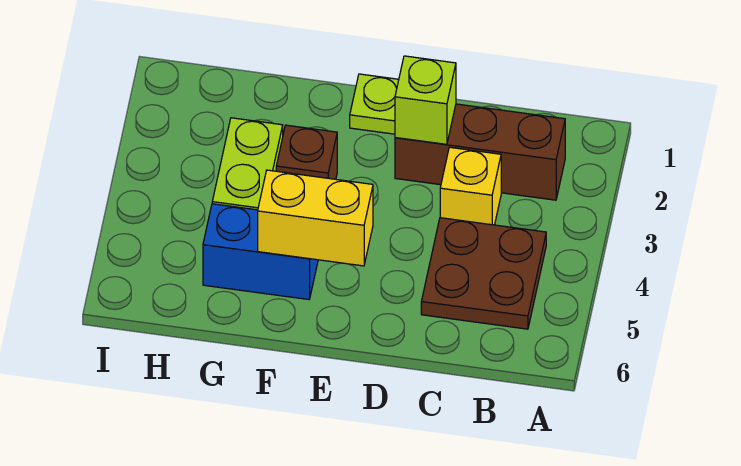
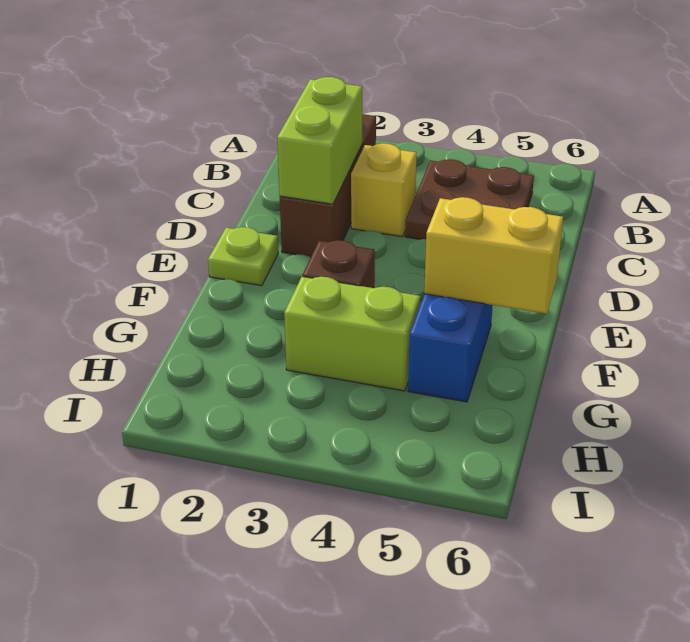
lime brick D2 level 2 -> lime brick C2:D2 level 2
yellow brick E5:F5 level 2 -> yellow brick F5:F6 level 2

